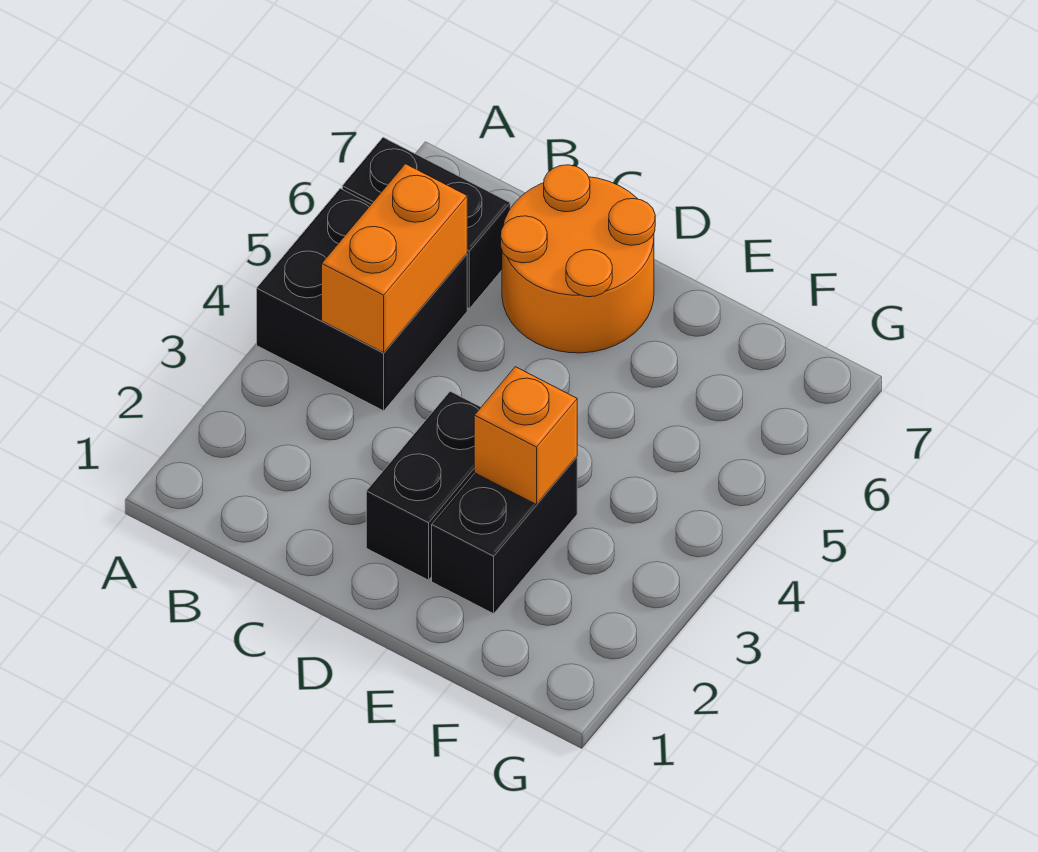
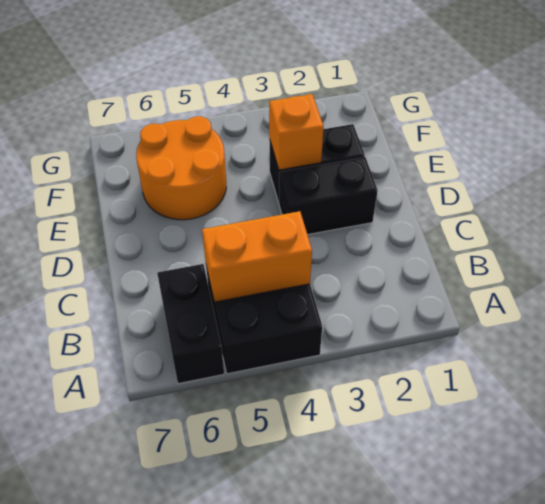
orange round brick C6:D7 level 1 -> orange round brick E5:F6 level 1

